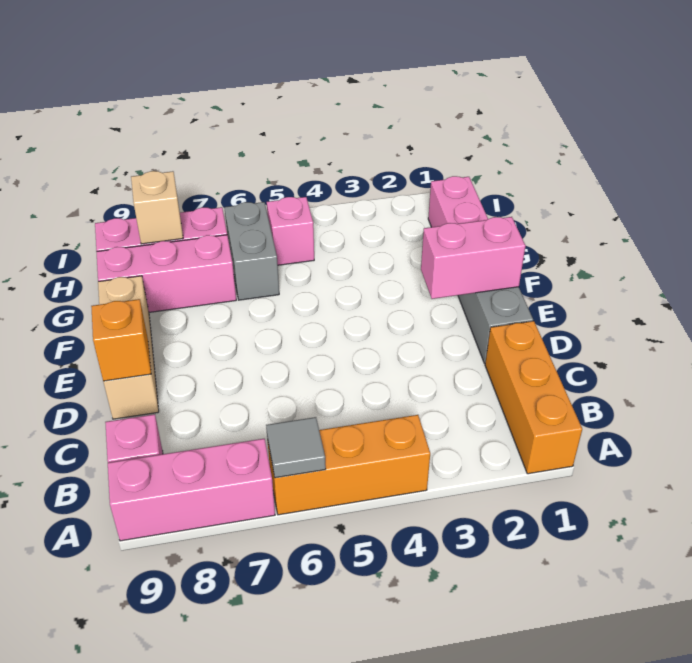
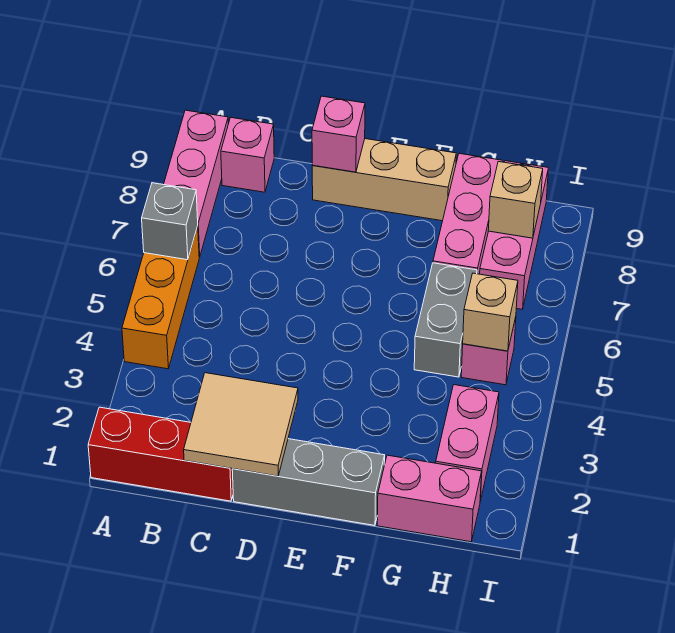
orange brick A1:C1 level 1 -> red brick A1:C1 level 1
grey tile A6 level 2 -> grey brick A6 level 2
none -> tan tile C1:D2 level 2
orange brick D9 level 2 -> pink brick D9 level 2
pink brick E1:E2 level 2 -> pink brick H2:H3 level 1
grey brick G6:H6 level 1 -> grey brick G5:G6 level 1
none -> tan brick H5 level 2

